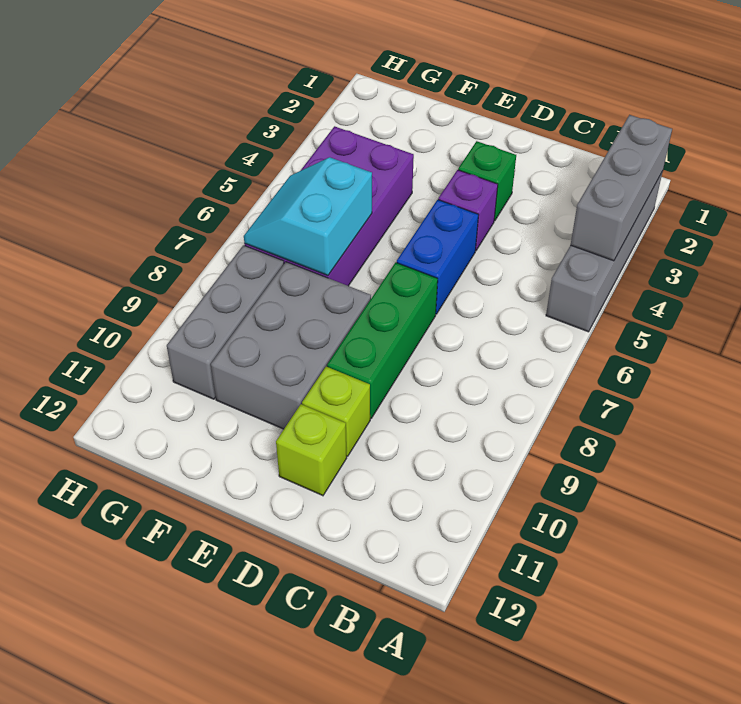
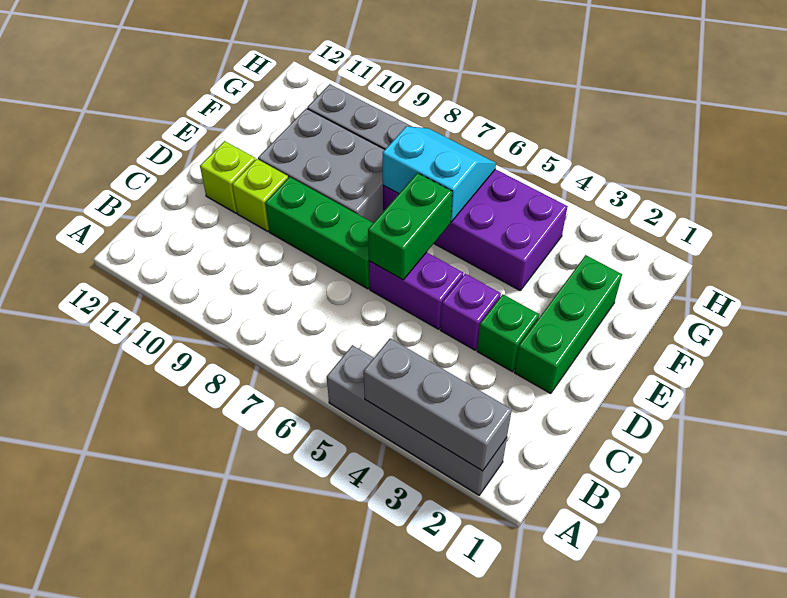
none -> green brick D2:F2 level 1
blue brick D5:D6 level 1 -> purple brick D5:D6 level 1
none -> green brick D6:E6 level 2

